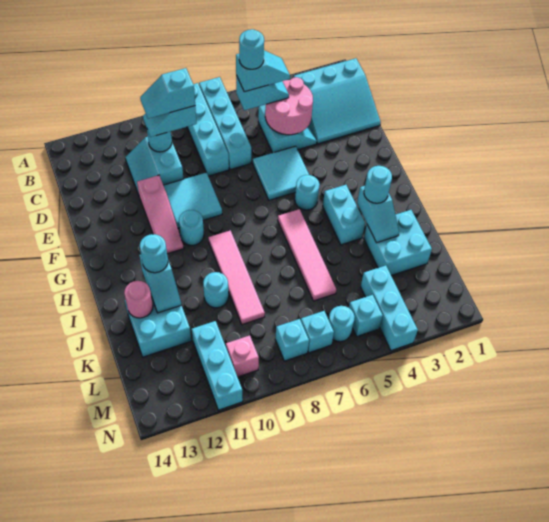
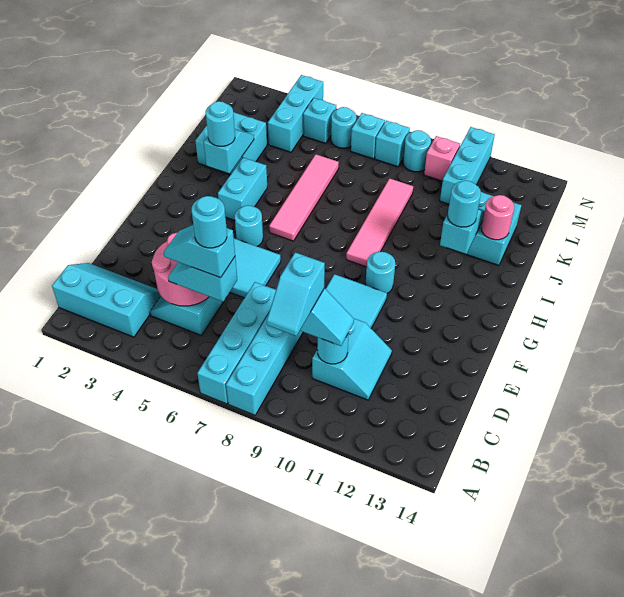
cyan slope B1:D3 level 1 top B -> cyan slope B1:C3 level 1 top B
cyan slope C9:C10 level 4 top 9 -> cyan slope B9:C9 level 4 top C
pink slope E11:G11 level 1 top E -> none
cyan round brick J10 level 1 -> cyan round brick M9 level 1

